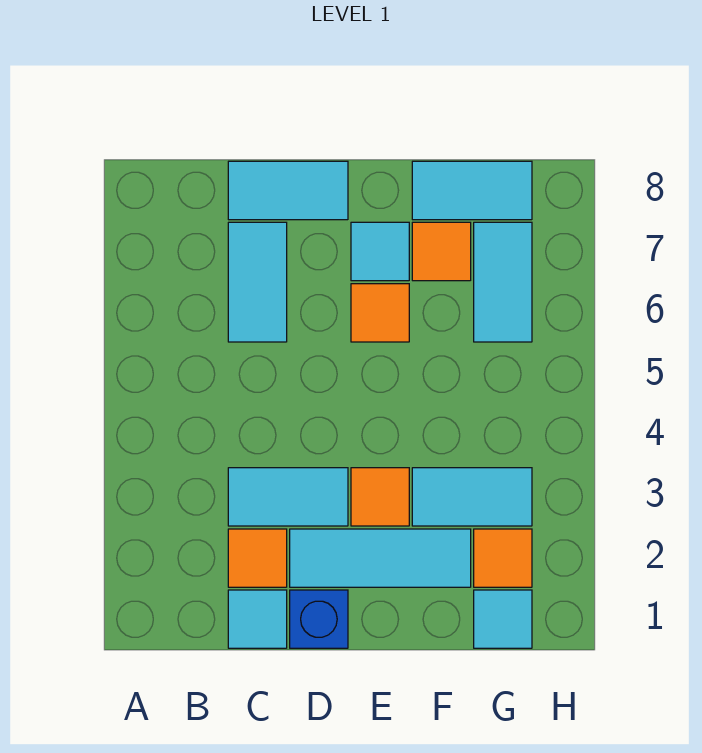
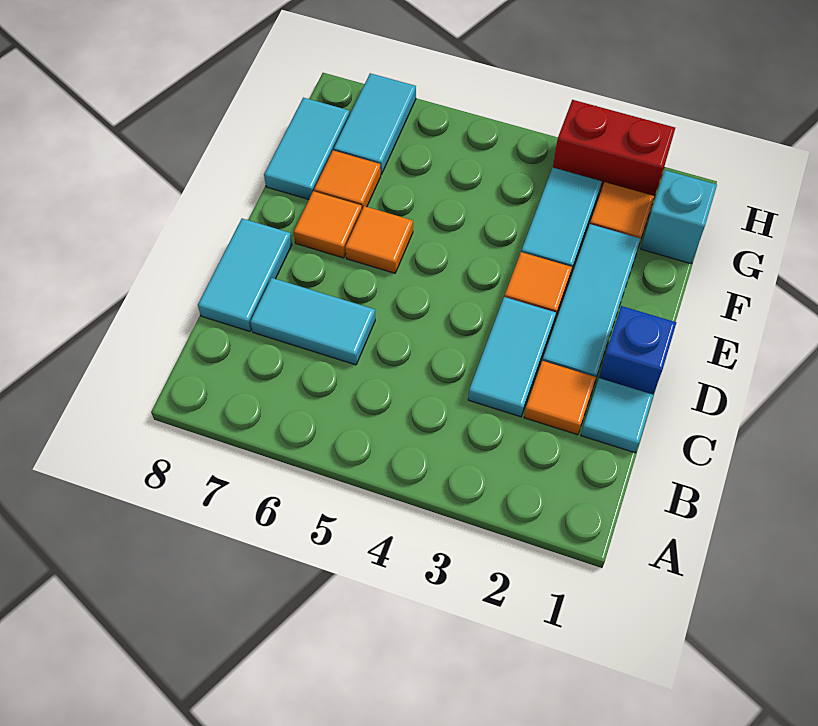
cyan tile E7 level 1 -> orange tile E7 level 1
cyan tile G1 level 1 -> cyan brick G1 level 1
cyan tile G6:G7 level 1 -> cyan tile G7:H7 level 1
none -> red brick H2:H3 level 1

